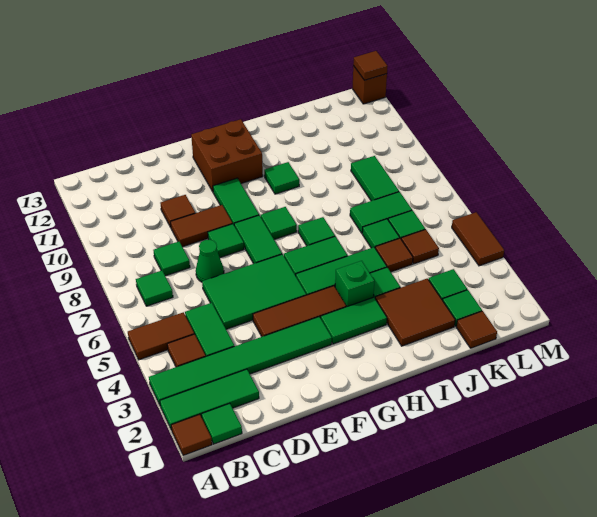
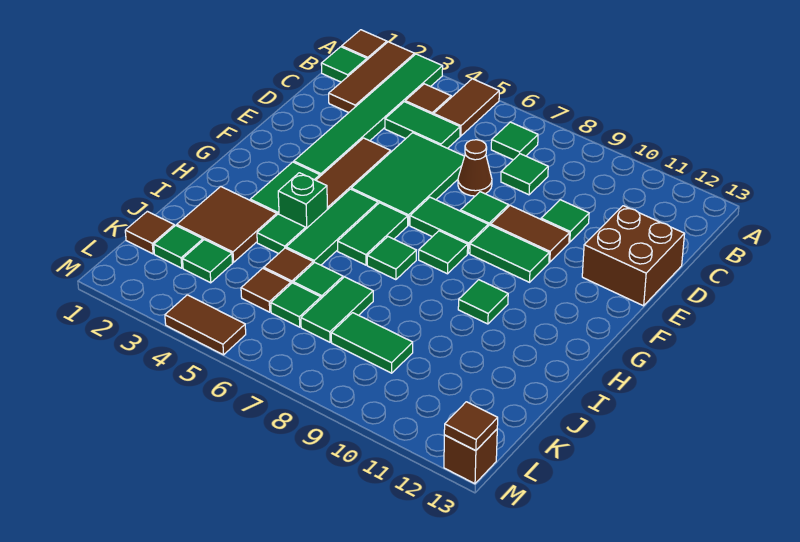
green tile A2:C2 level 1 -> brown tile A2:C2 level 1
green cone D7 level 1 -> brown cone D7 level 1
brown tile D9:E9 level 1 -> brown tile E9:E10 level 1
brown tile D10 level 1 -> green tile D10 level 1
brown brick F11:G12 level 1 -> brown brick D12:E13 level 1

